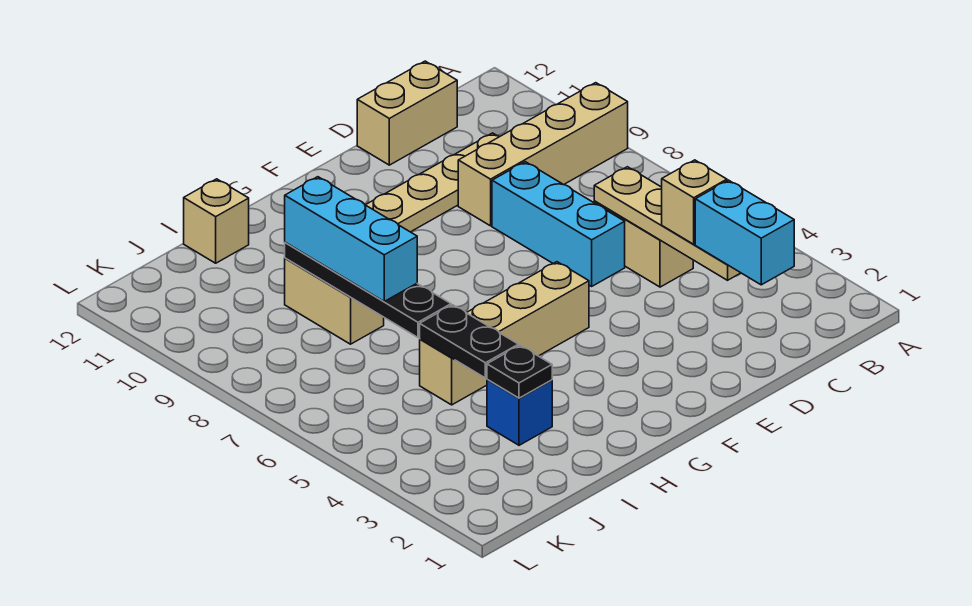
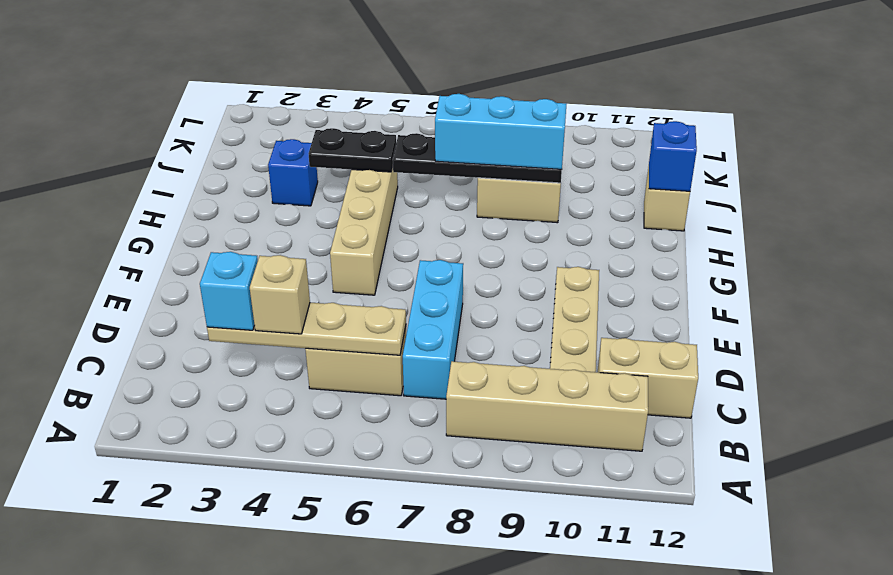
tan brick A9:D9 level 1 -> tan brick B8:B11 level 1
cyan brick C2:C3 level 3 -> cyan brick C3 level 3
tan brick C12:D12 level 1 -> tan brick C11:C12 level 1
cyan brick D6:D8 level 1 -> cyan brick C7:E7 level 1
black plate I3 level 2 -> none
none -> blue brick I12 level 2

